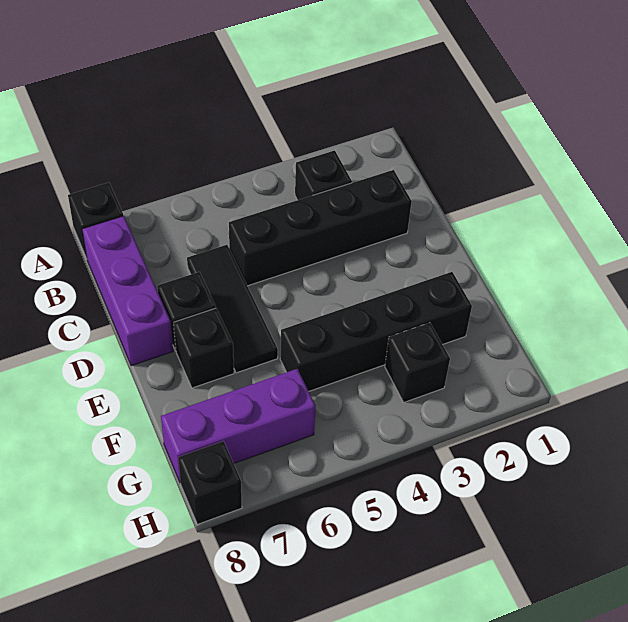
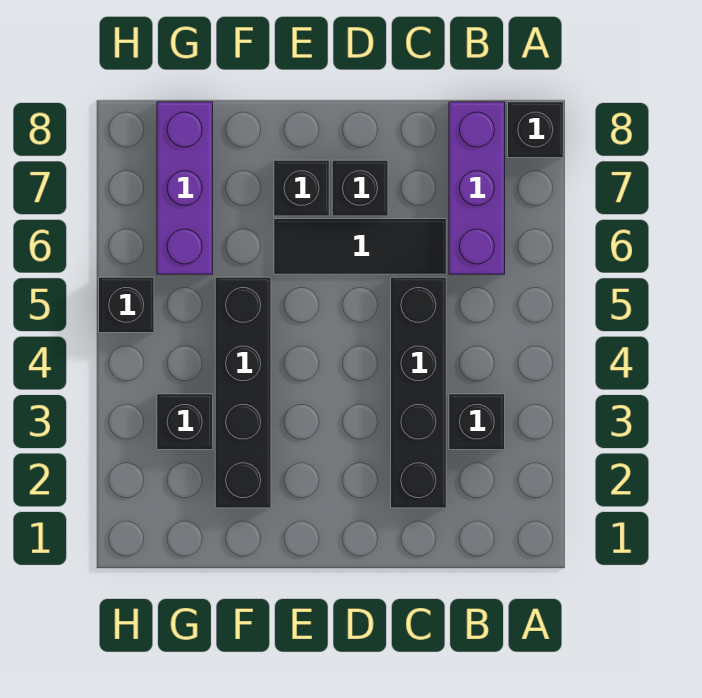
purple brick B8:D8 level 1 -> purple brick B6:B8 level 1
black brick H8 level 1 -> black brick H5 level 1

